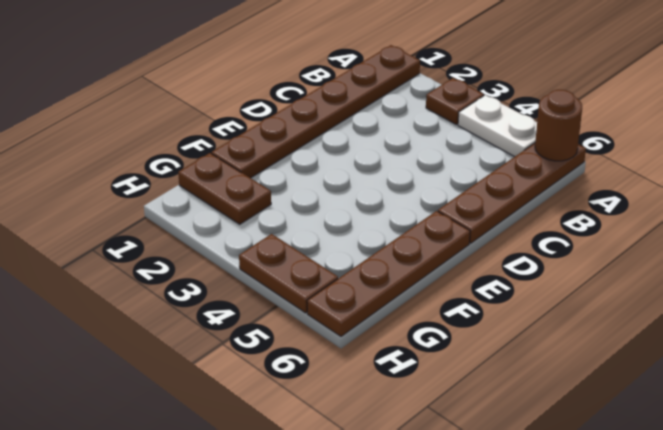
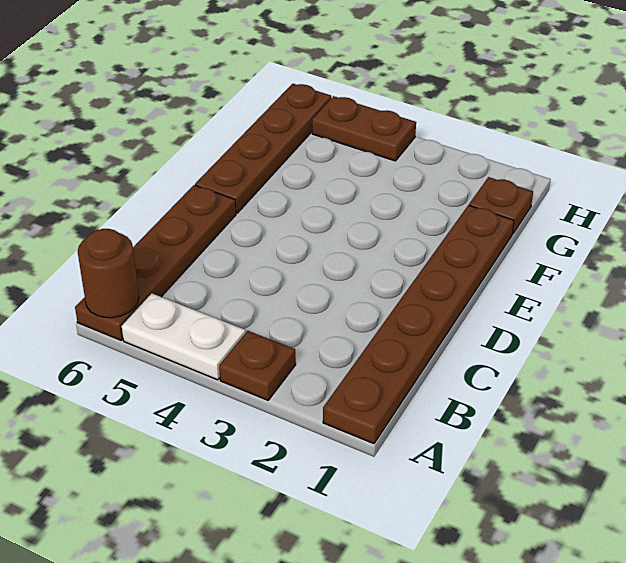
brown plate G1:G2 level 1 -> brown plate G1 level 1

